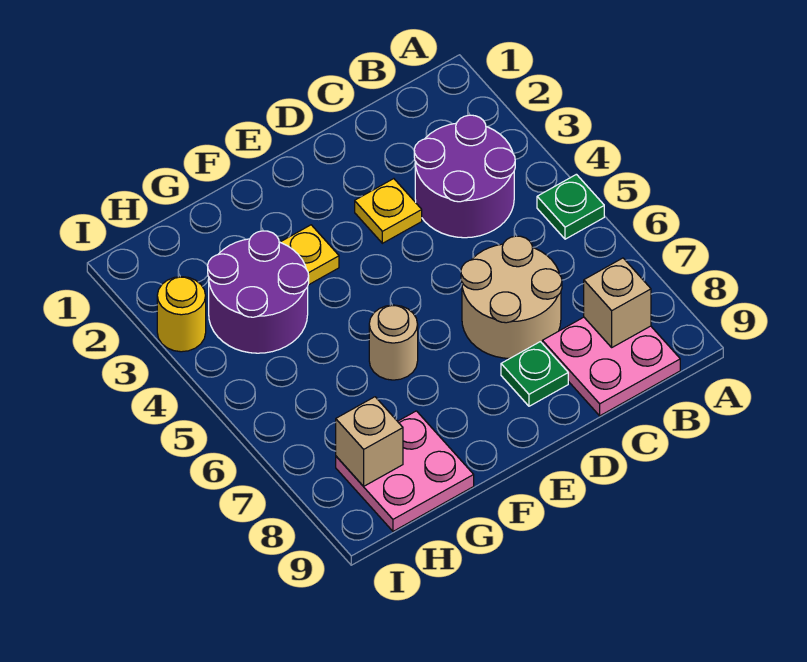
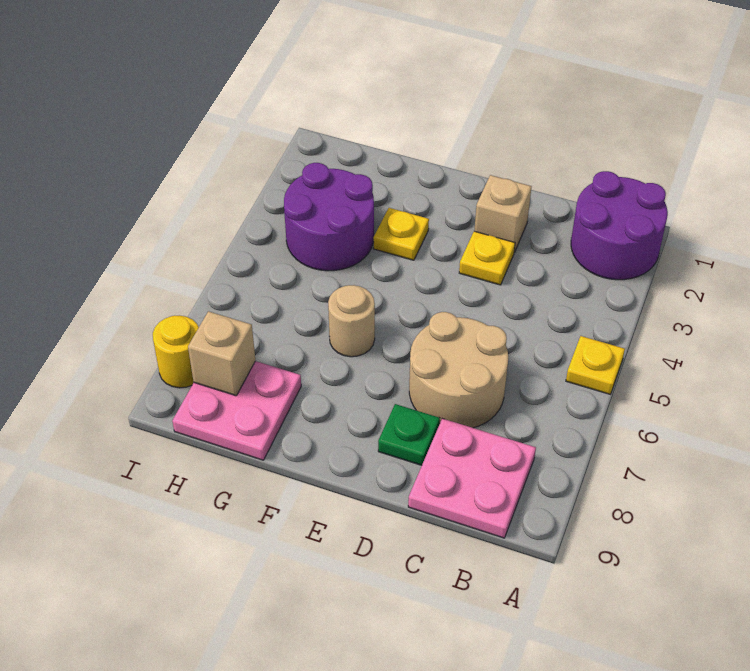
green plate A5 level 1 -> yellow plate A5 level 1
purple round brick B3:C4 level 1 -> purple round brick A1:B2 level 1
tan brick B8 level 2 -> tan brick D2 level 1
yellow round brick I3 level 1 -> yellow round brick I8 level 1

